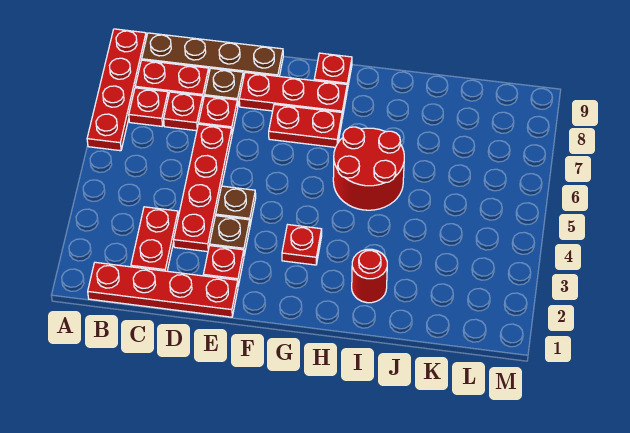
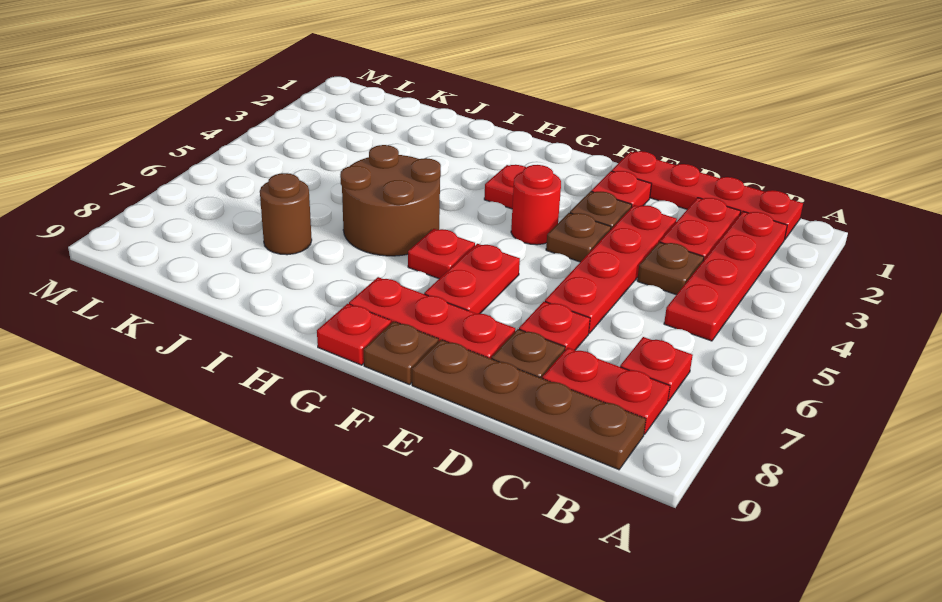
red plate A6:A9 level 1 -> red plate B2:B5 level 1
none -> brown plate C4 level 1
red plate C7 level 1 -> red plate G6 level 1
red plate F7:G7 level 1 -> red plate F6:F7 level 1
none -> brown plate F9 level 1
red round brick H5:I6 level 1 -> brown round brick H5:I6 level 1
red round brick I2 level 1 -> red round brick F4 level 1
none -> brown round brick J7 level 1

